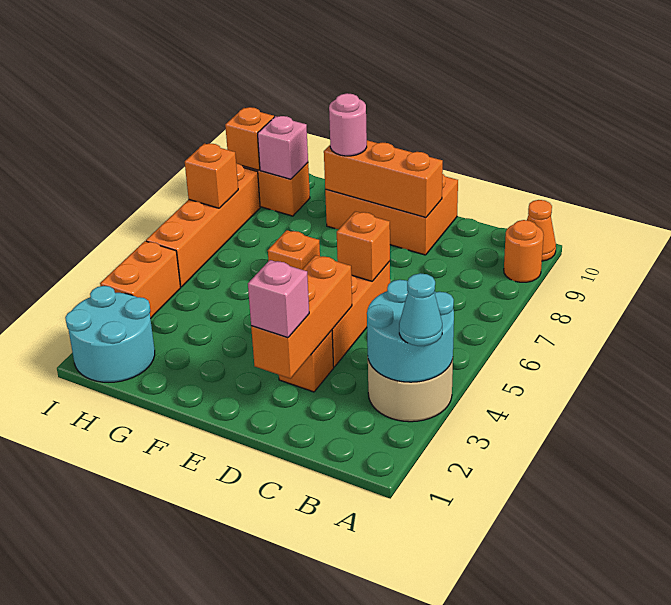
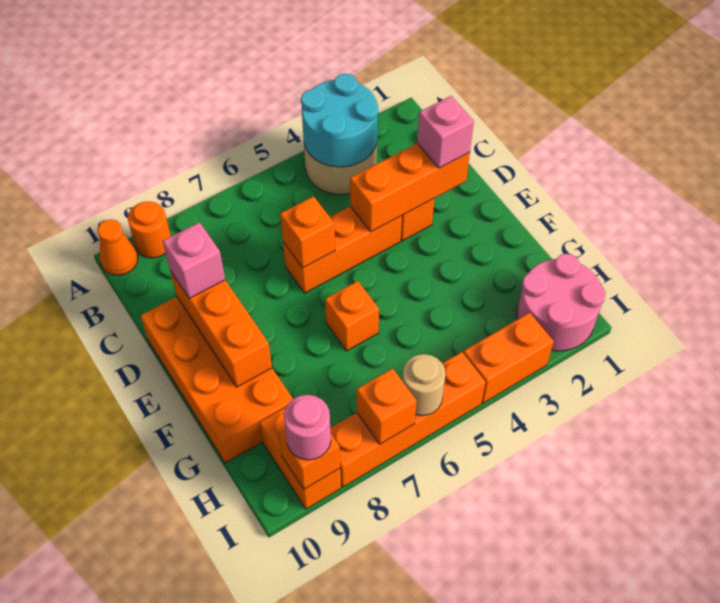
cyan cone A3 level 3 -> none
orange brick D9:F10 level 1 -> orange brick D9:G10 level 1
pink round brick F9 level 3 -> pink round brick I9 level 3
cyan round brick H1:I2 level 1 -> pink round brick H1:I2 level 1
pink brick H9 level 2 -> pink brick D9 level 3
none -> tan round brick I6 level 2

